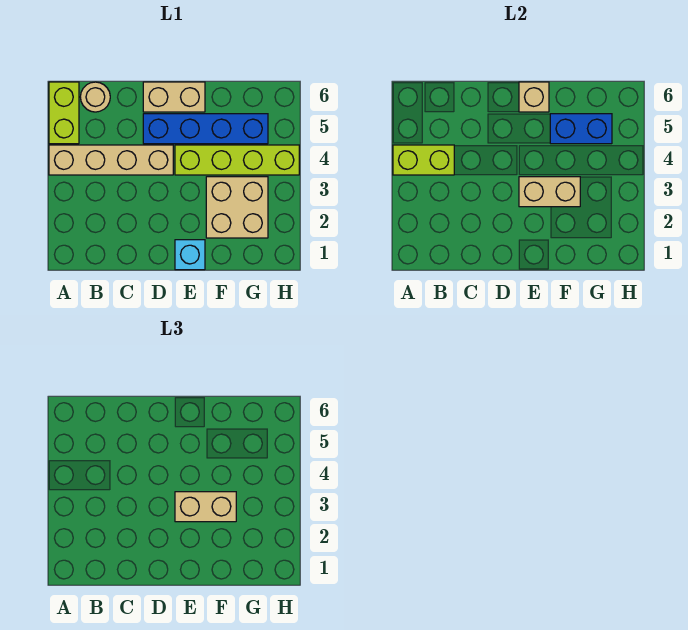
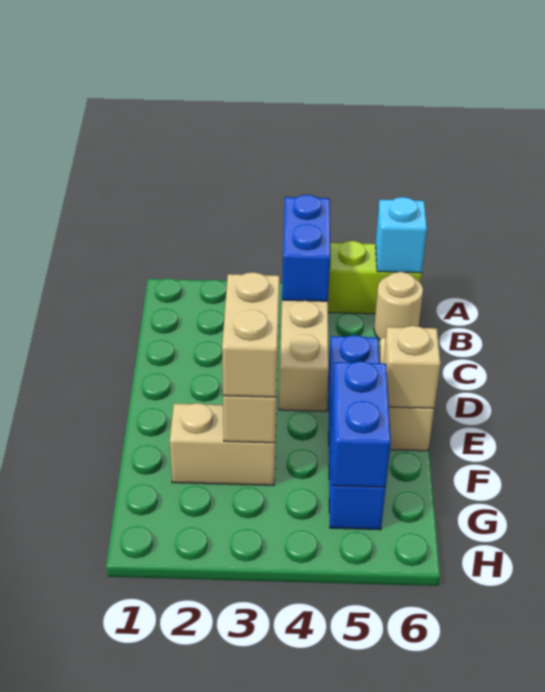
lime brick A4:B4 level 2 -> blue brick A4:B4 level 2
cyan brick E1 level 1 -> cyan brick A6 level 2
lime brick E4:H4 level 1 -> none
tan brick F2:G3 level 1 -> tan brick F2:F3 level 1

